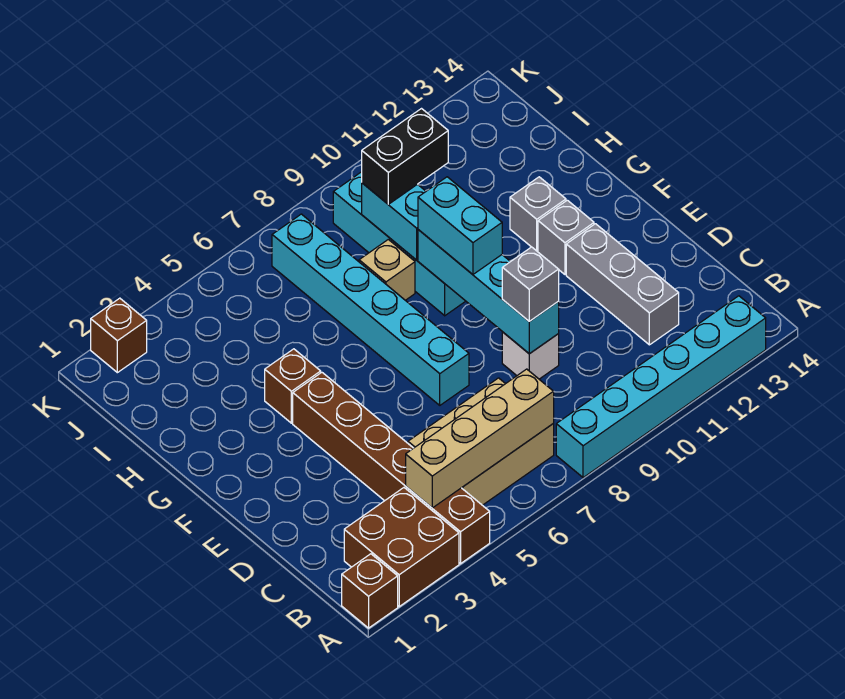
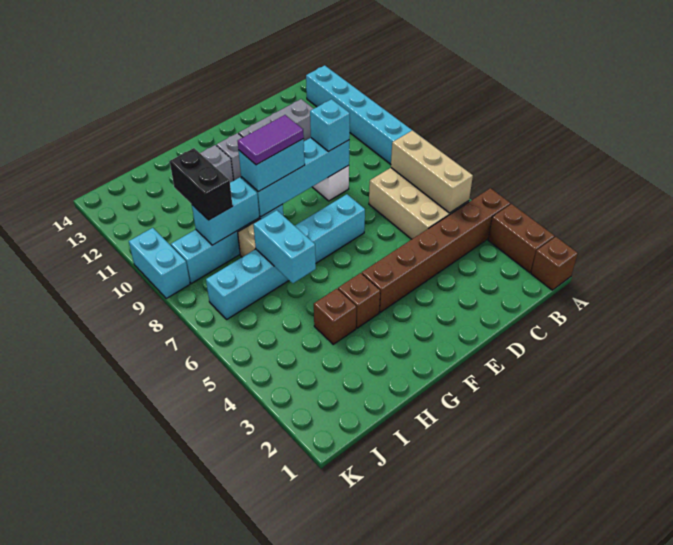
brown brick A2:B3 level 1 -> brown brick A2:A3 level 1
tan brick B4:B7 level 2 -> tan brick B5:B7 level 2
grey brick D9 level 3 -> cyan brick D9 level 3
none -> purple tile F9:G9 level 4
none -> cyan brick H6:H7 level 2
brown brick K2 level 1 -> brown brick H4 level 1
none -> cyan brick K9:K10 level 1

